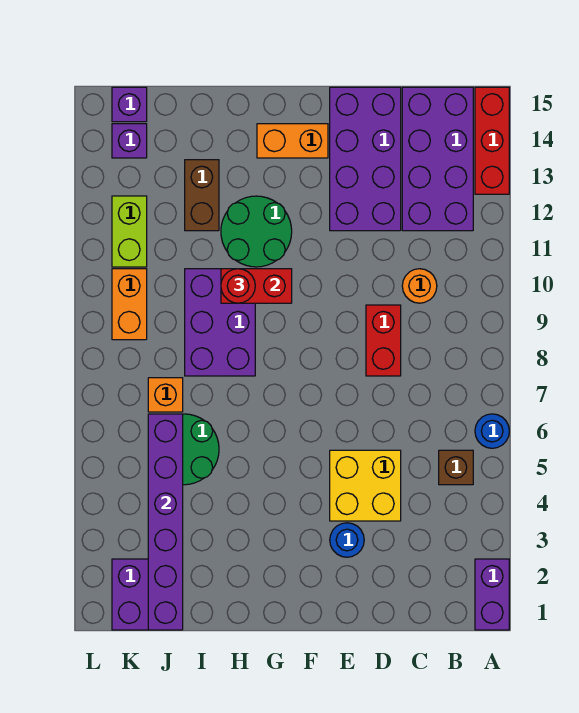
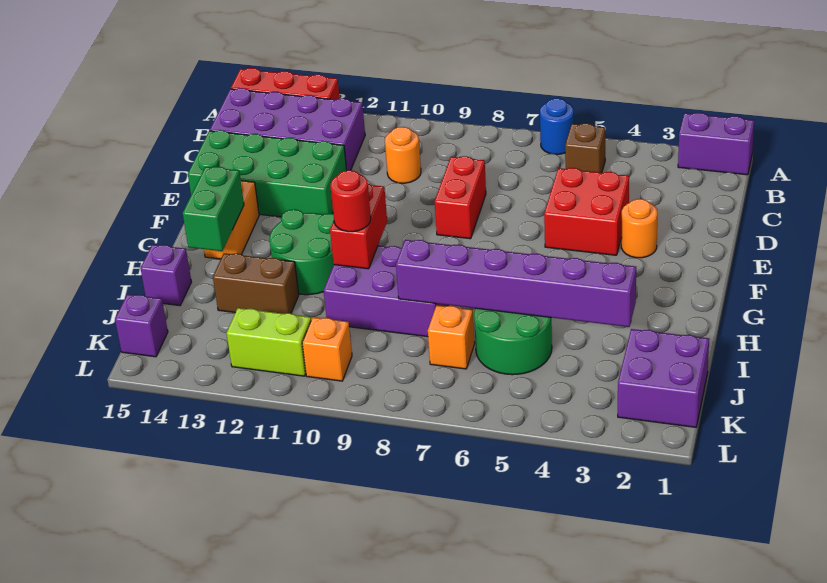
yellow brick D4:E5 level 1 -> red brick D4:E5 level 1
red brick D8:D9 level 1 -> red brick D8:E8 level 1
purple brick D12:E15 level 1 -> green brick D12:E15 level 1
blue round brick E3 level 1 -> orange round brick E3 level 1
none -> green brick G14:H14 level 2
purple brick J1:J6 level 2 -> purple brick I3:I8 level 2
orange brick K9:K10 level 1 -> orange brick K10 level 1
purple brick K14 level 1 -> purple brick I15 level 1

